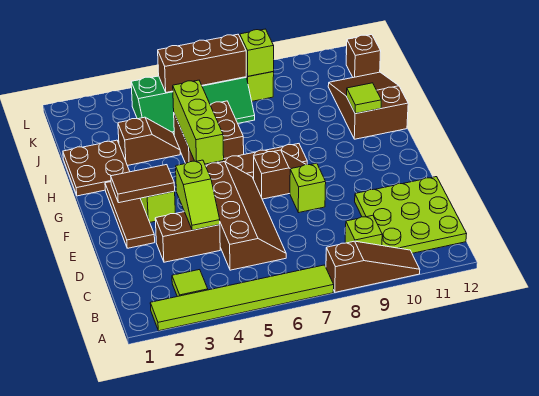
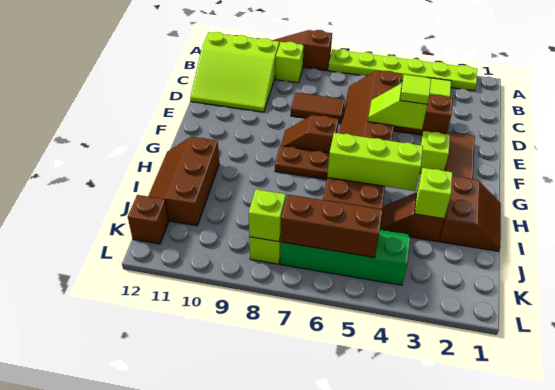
lime tile A2:A7 level 1 -> lime plate A2:A7 level 1
lime plate B10:D12 level 1 -> lime slope B10:D12 level 1 top B
lime slope D4:E4 level 2 top E -> lime slope E4:E5 level 2 top 4
lime brick E8 level 1 -> lime brick I3 level 2
brown tile F2:F3 level 2 -> brown tile D7:D8 level 1
lime brick G5:I5 level 2 -> lime brick H4:H6 level 2
brown plate H1:I2 level 1 -> brown slope H1:I2 level 1 top 2
brown slope H11:J12 level 1 top H -> brown slope H11:J12 level 1 top 11
lime tile H11 level 2 -> lime tile E4 level 3

